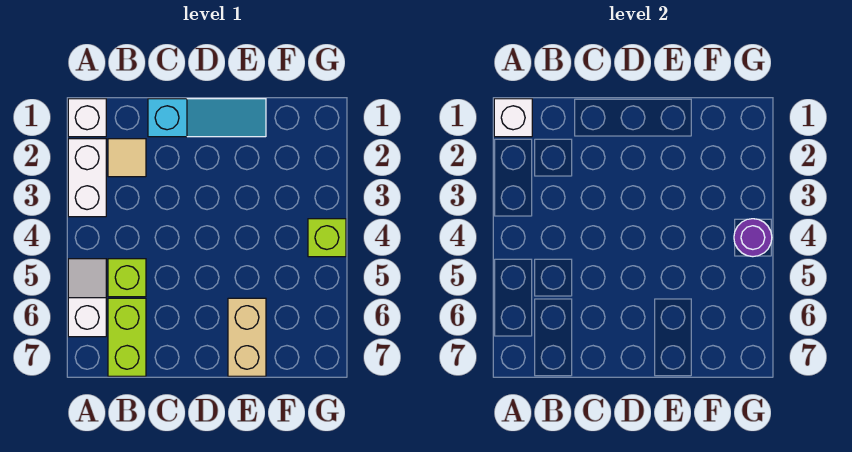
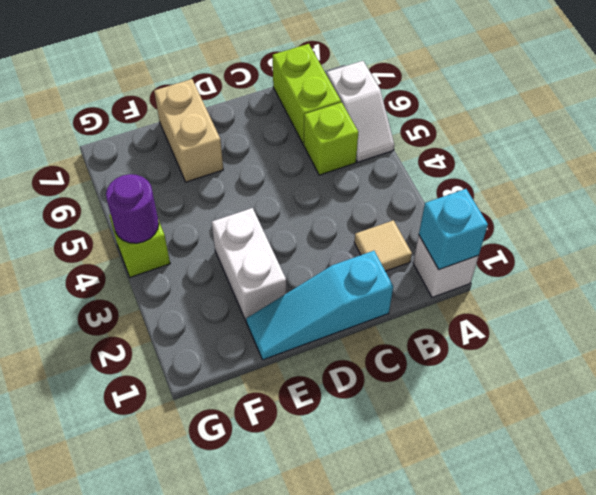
white brick A1 level 2 -> cyan brick A1 level 2
white brick A2:A3 level 1 -> white brick E2:E3 level 1

